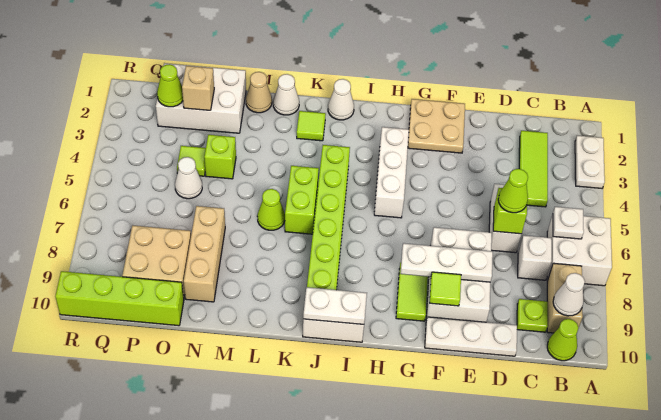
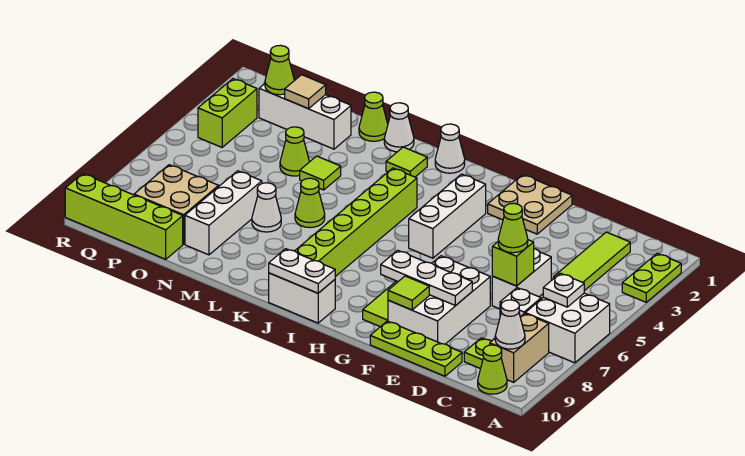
white plate A2:A3 level 1 -> lime plate A2:A3 level 1
white plate D10:F10 level 1 -> lime plate D10:F10 level 1
lime brick K5:K6 level 1 -> lime brick Q3:Q4 level 1
tan cone M1 level 1 -> lime cone M1 level 1
white brick N1:P2 level 1 -> white brick N2:P2 level 1
lime brick N4 level 1 -> lime cone N4 level 1
tan brick N7:N9 level 1 -> white brick N7:N9 level 1
tan brick O2 level 2 -> tan tile O2 level 2
lime tile O4 level 1 -> lime tile M4 level 1
white cone O5 level 1 -> white cone M7 level 1

